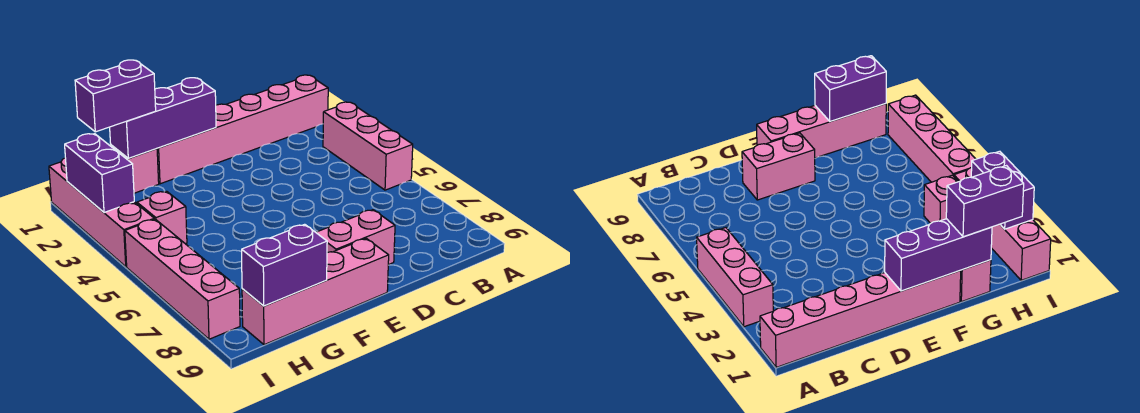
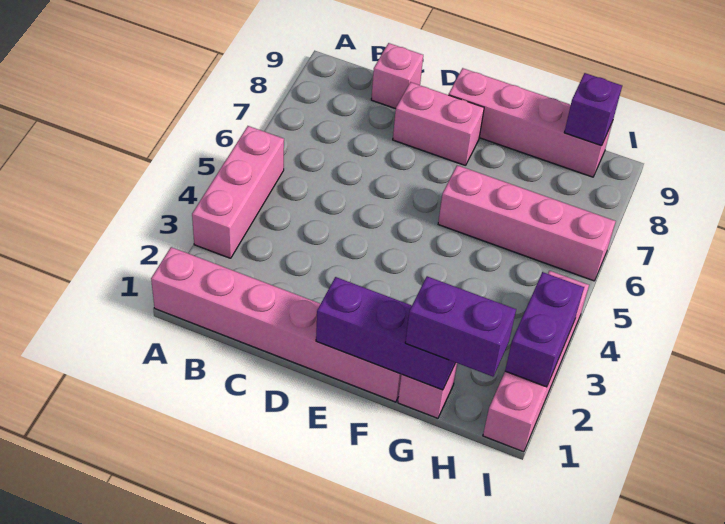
purple brick G9:H9 level 2 -> purple brick H9 level 2
pink brick H4 level 1 -> pink brick C9 level 1
pink brick I5:I8 level 1 -> pink brick F6:I6 level 1

